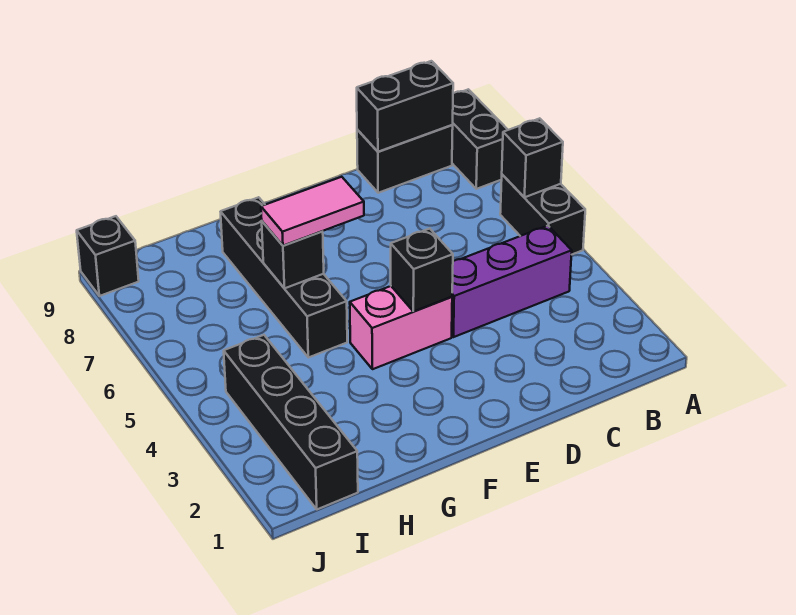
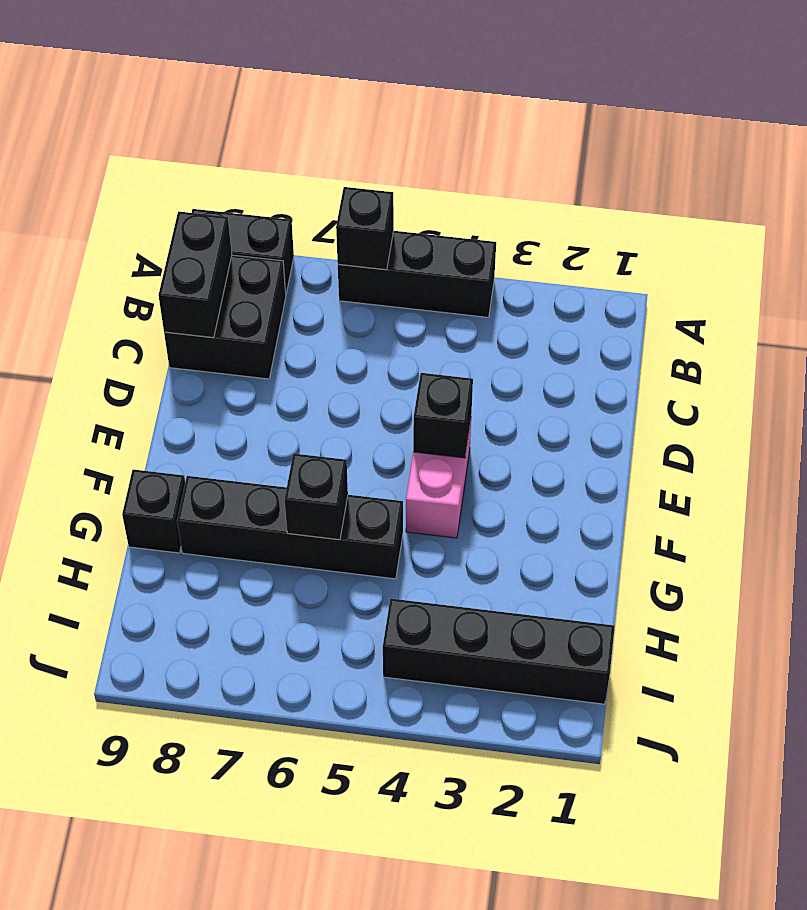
black brick A5:A6 level 1 -> black brick A4:A6 level 1
purple brick B4:D4 level 1 -> none
black brick B9:C9 level 1 -> black brick B8:C9 level 1
pink tile F6:G6 level 3 -> none
black brick J9 level 1 -> black brick G9 level 1

